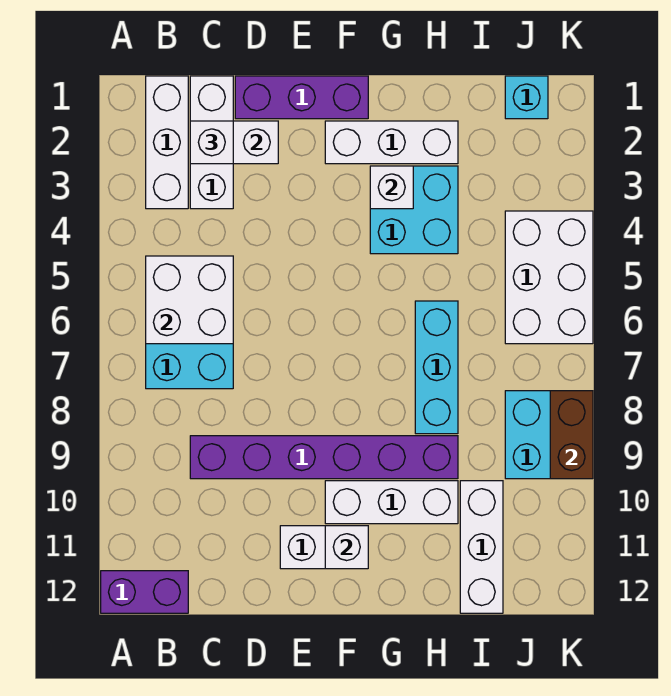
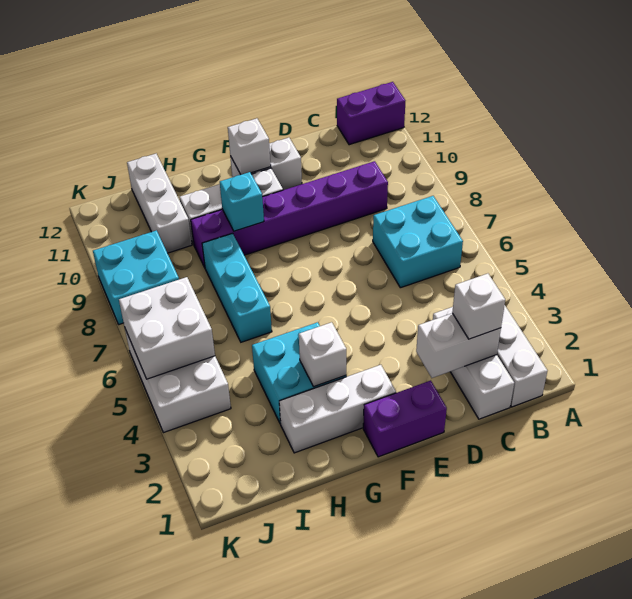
white brick B5:C6 level 2 -> white brick J5:K6 level 2
purple brick D1:F1 level 1 -> purple brick E1:F1 level 1
cyan brick J1 level 1 -> cyan brick G9 level 2
brown brick K8:K9 level 2 -> none

